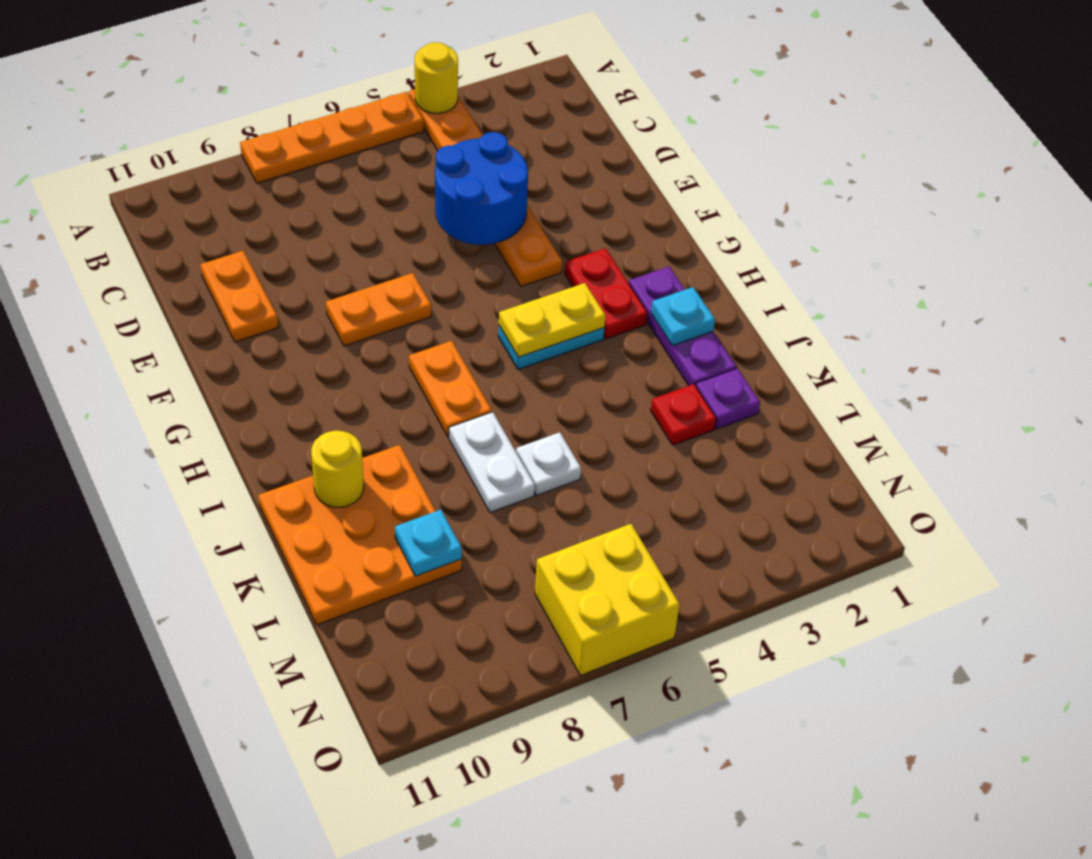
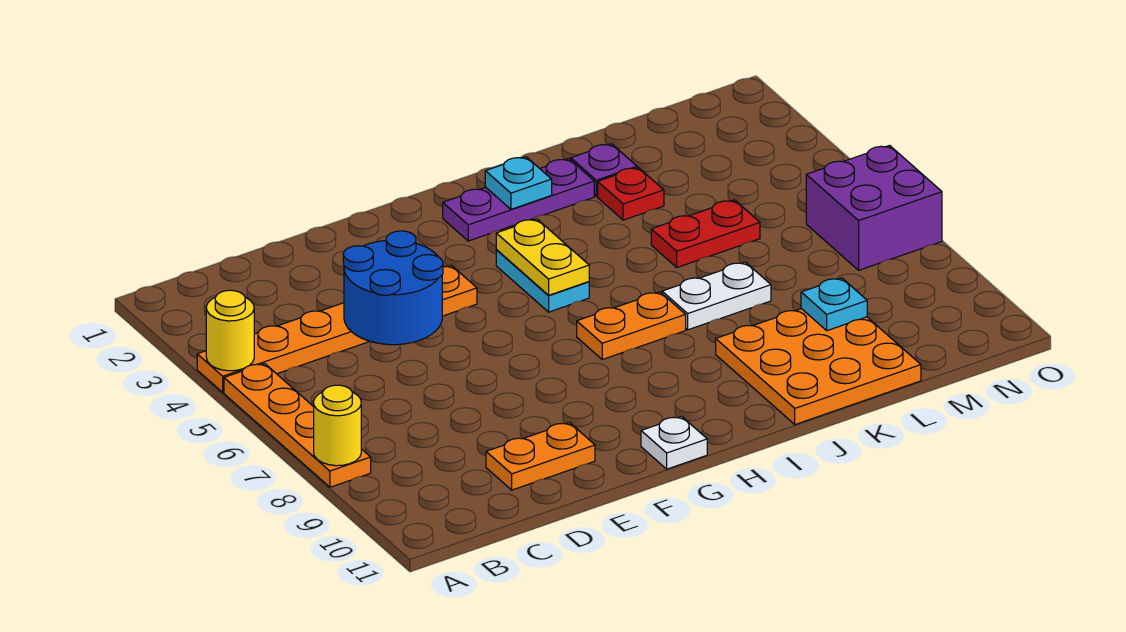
orange plate F7:F8 level 1 -> none
red plate G3:H3 level 1 -> red plate K5:L5 level 1
yellow round brick J10 level 2 -> yellow round brick A8 level 2
white plate K6 level 1 -> white plate G11 level 1
yellow brick N6:O7 level 1 -> purple brick N6:O7 level 1

